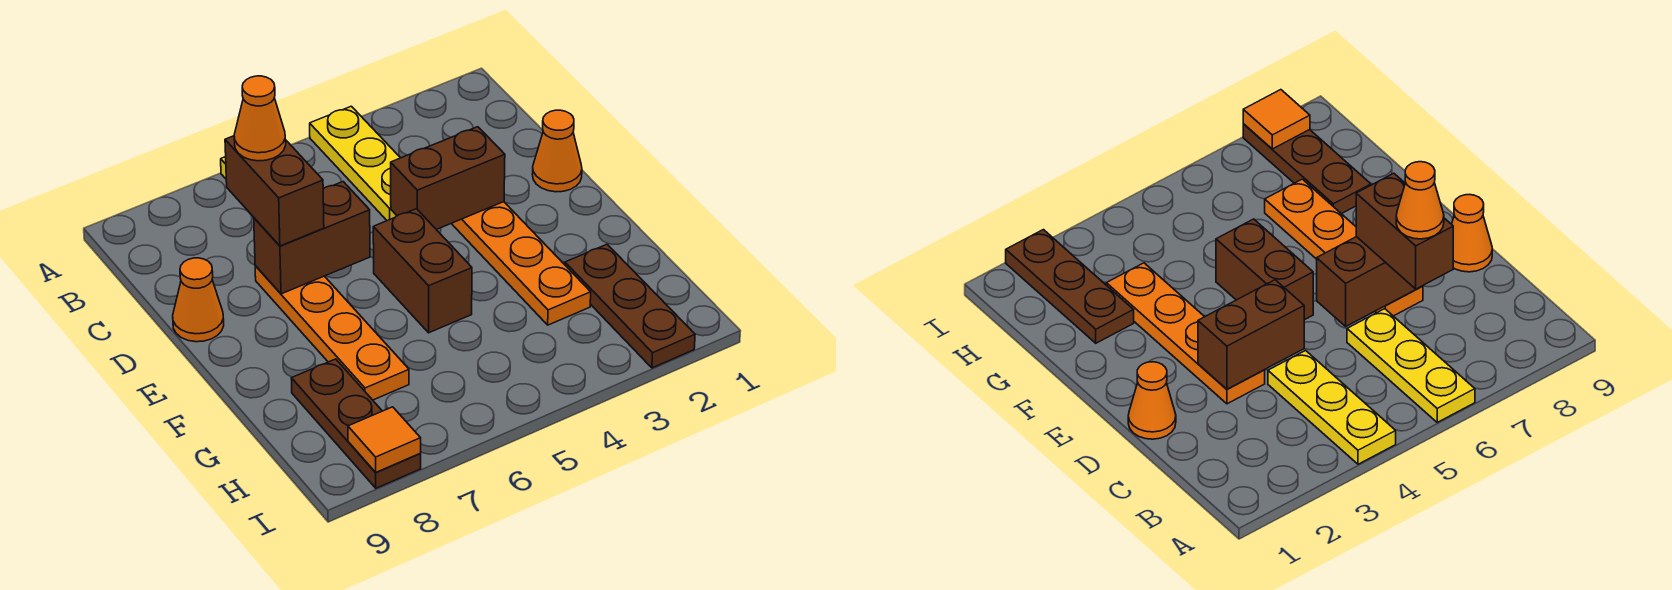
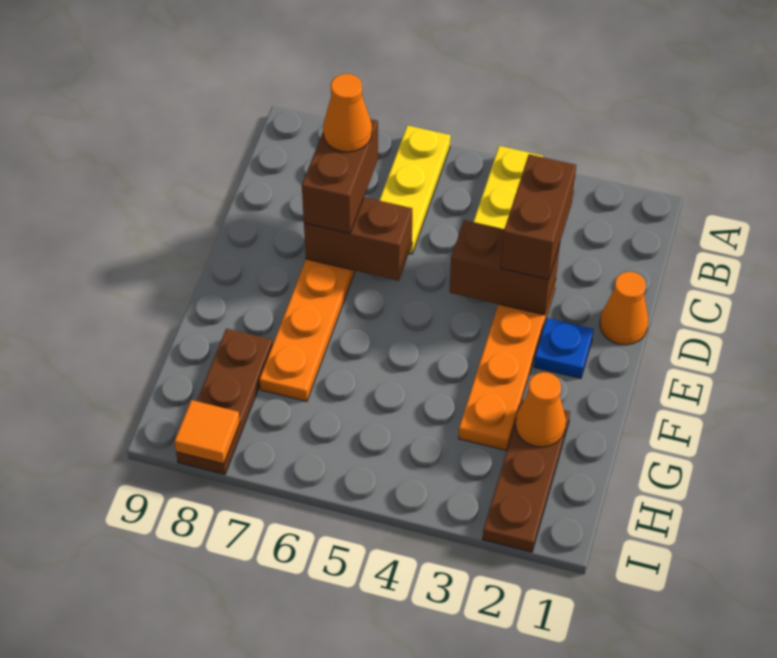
orange cone D9 level 1 -> orange cone G2 level 2
none -> blue plate E2 level 1
brown brick E5:F5 level 1 -> brown brick C3:D3 level 3

